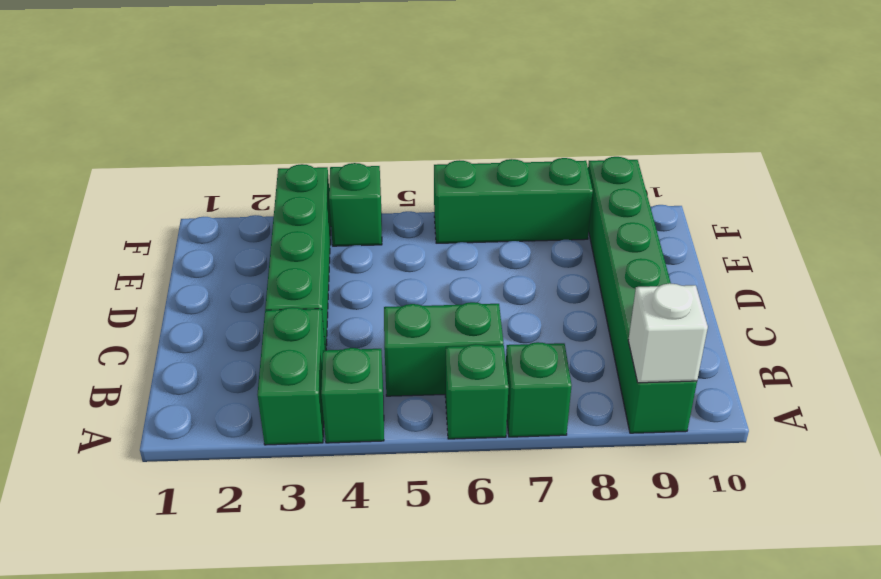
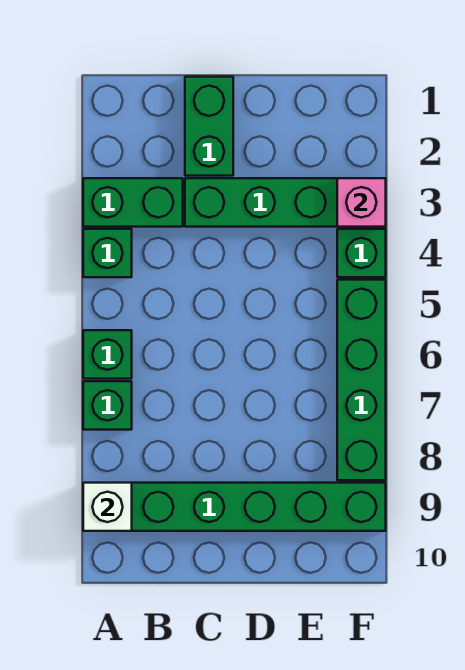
green brick B5:B6 level 1 -> green brick C1:C2 level 1
none -> pink brick F3 level 2
green brick F6:F8 level 1 -> green brick F5:F8 level 1

